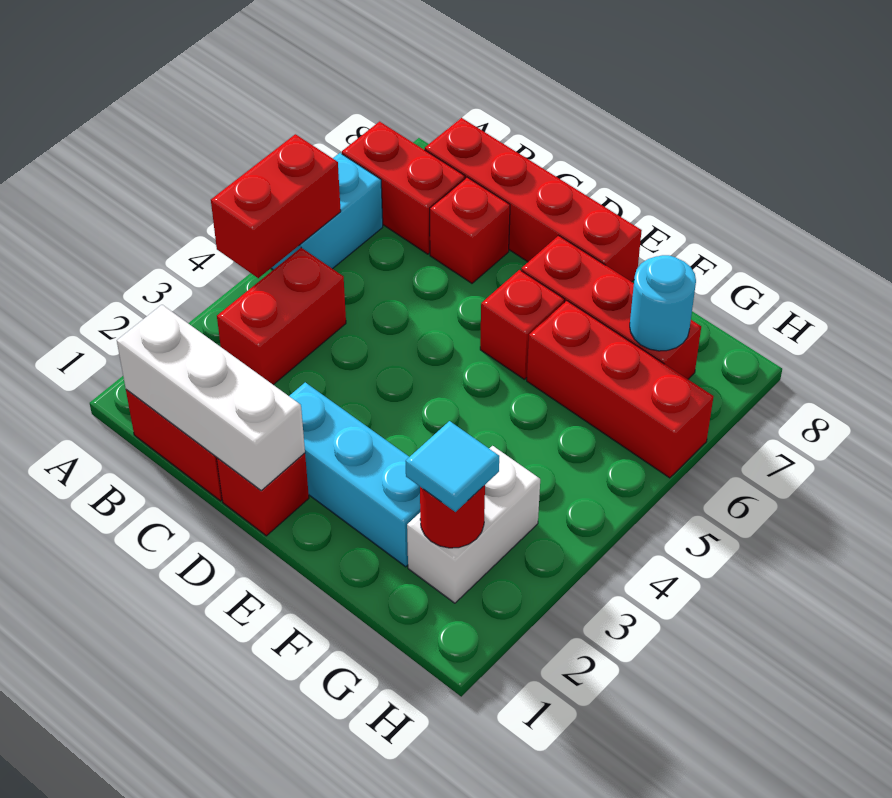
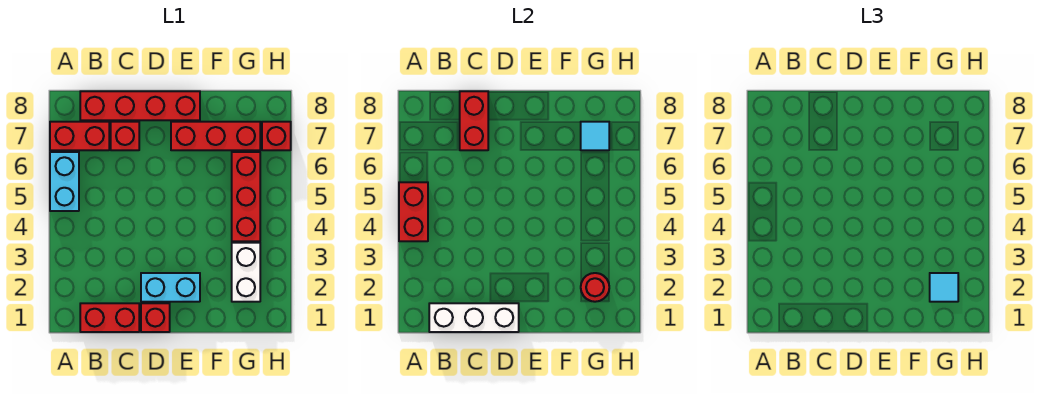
red brick B3:B4 level 1 -> red brick C7:C8 level 2
cyan brick D2:F2 level 1 -> cyan brick D2:E2 level 1
red brick E6 level 1 -> red brick H7 level 1
red brick F6:H6 level 1 -> red brick G4:G6 level 1
cyan round brick G7 level 2 -> cyan tile G7 level 2

